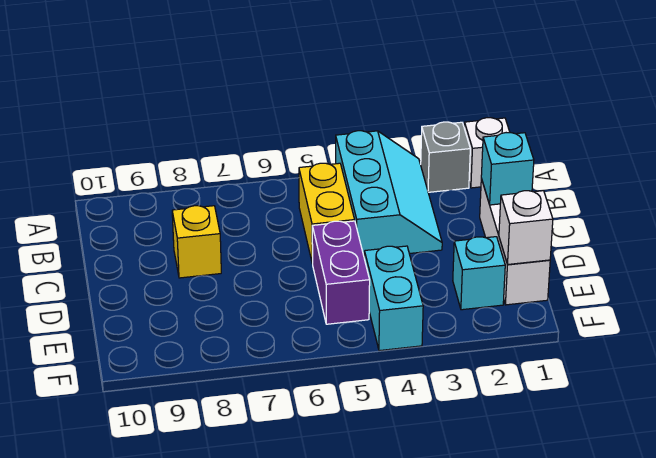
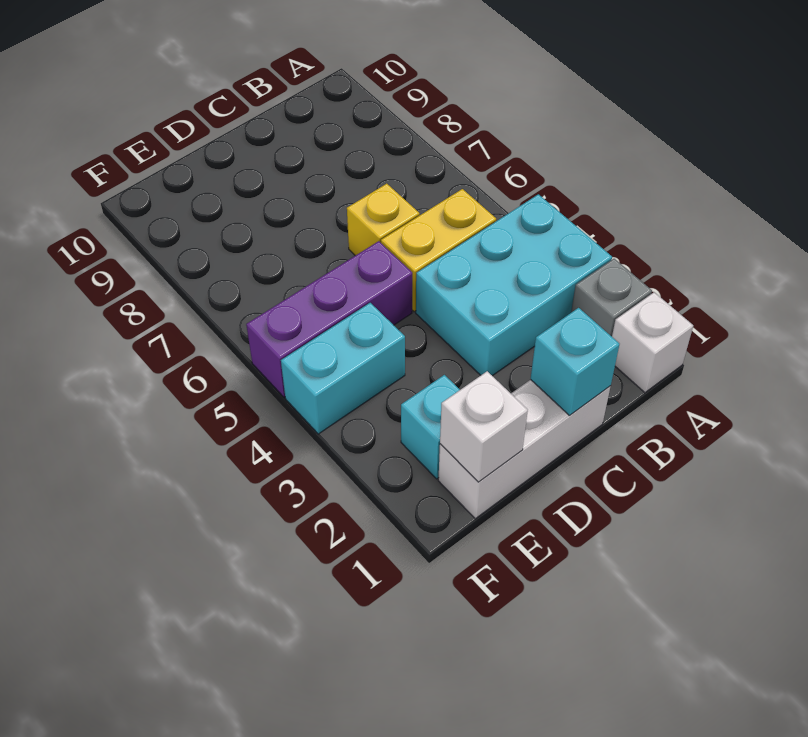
cyan slope A3:C4 level 1 top 4 -> cyan brick A3:C4 level 1
yellow brick C8 level 1 -> yellow brick C6 level 1
purple brick D5:E5 level 1 -> purple brick D5:F5 level 1

